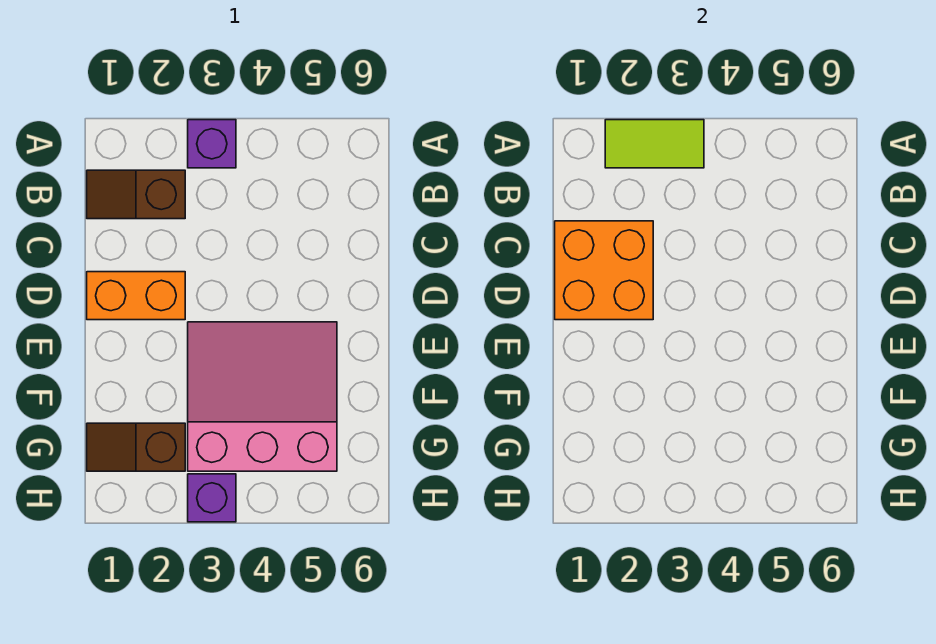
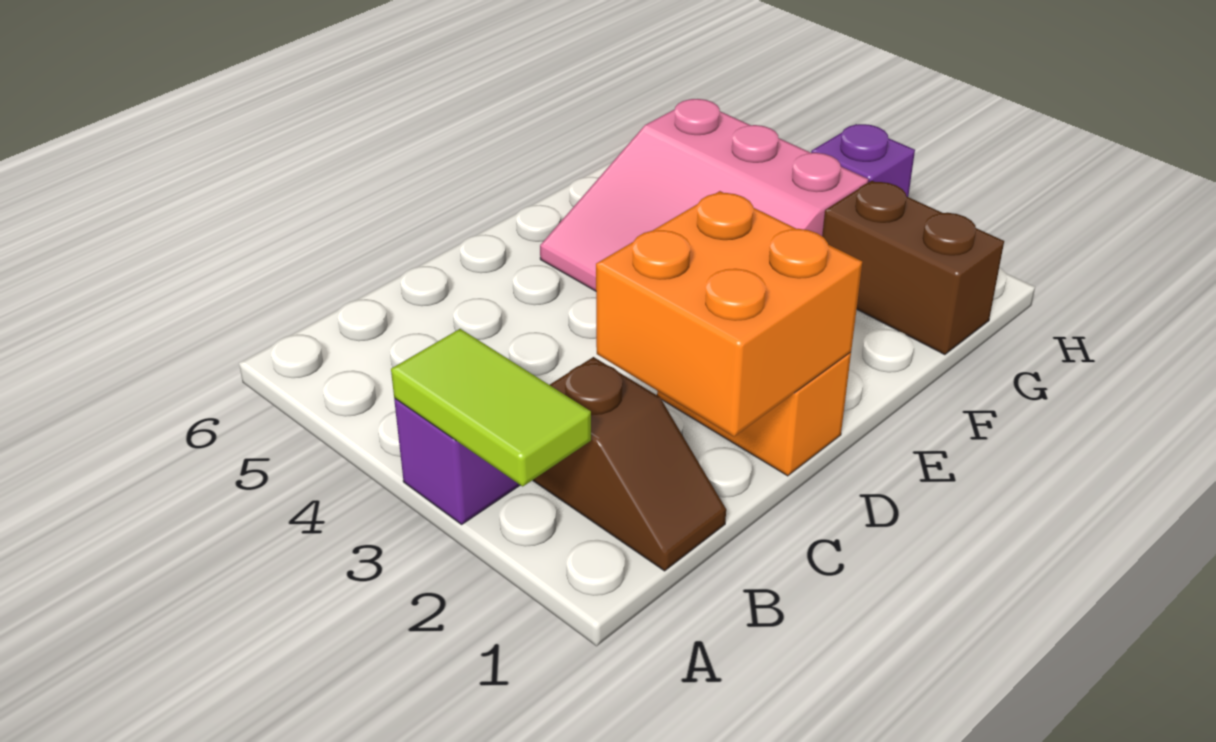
brown slope G1:G2 level 1 top 2 -> brown brick G1:G2 level 1

